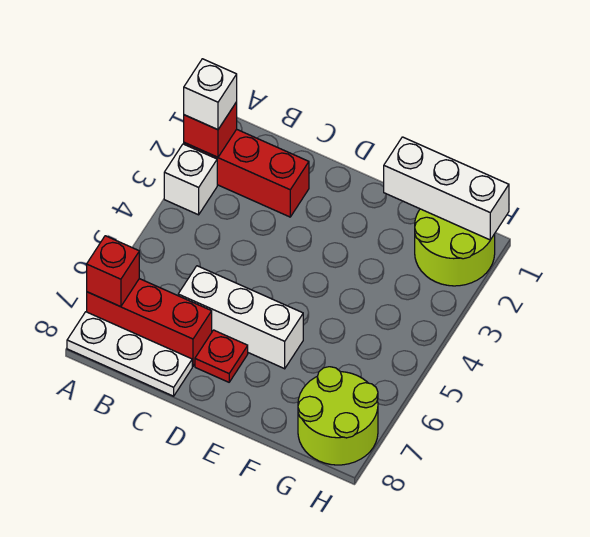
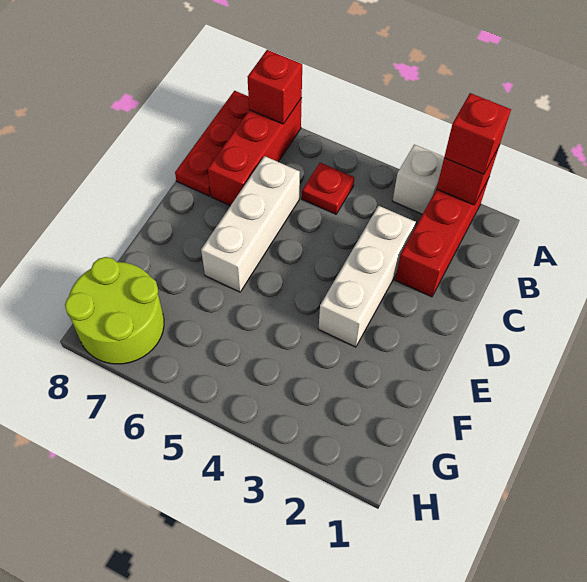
white brick A2 level 3 -> red brick A2 level 3
white plate A8:C8 level 1 -> red plate A8:C8 level 1
red plate D7 level 1 -> red plate B5 level 1
white brick F1:H1 level 2 -> white brick C3:E3 level 1
lime round brick G1:H2 level 1 -> none

